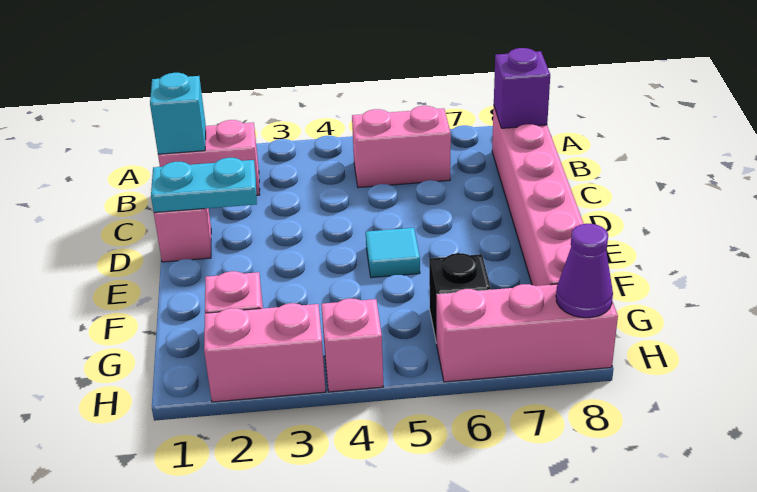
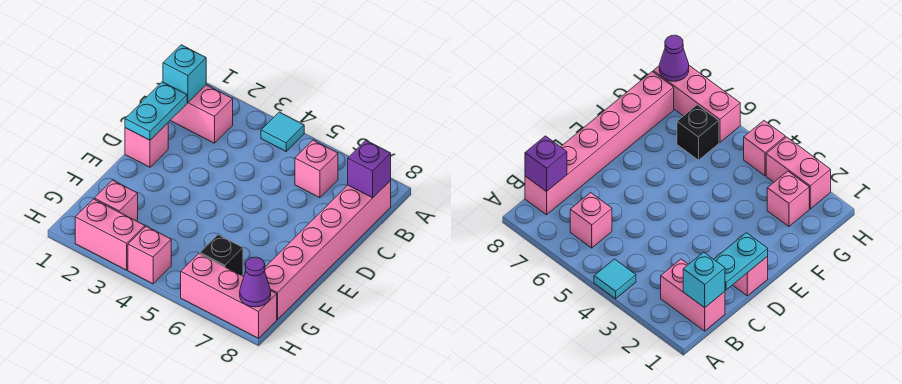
pink brick B5:B6 level 1 -> pink brick B6 level 1
cyan plate D1:D2 level 2 -> cyan plate C1:D1 level 2
cyan tile E5 level 1 -> cyan tile A4 level 1

